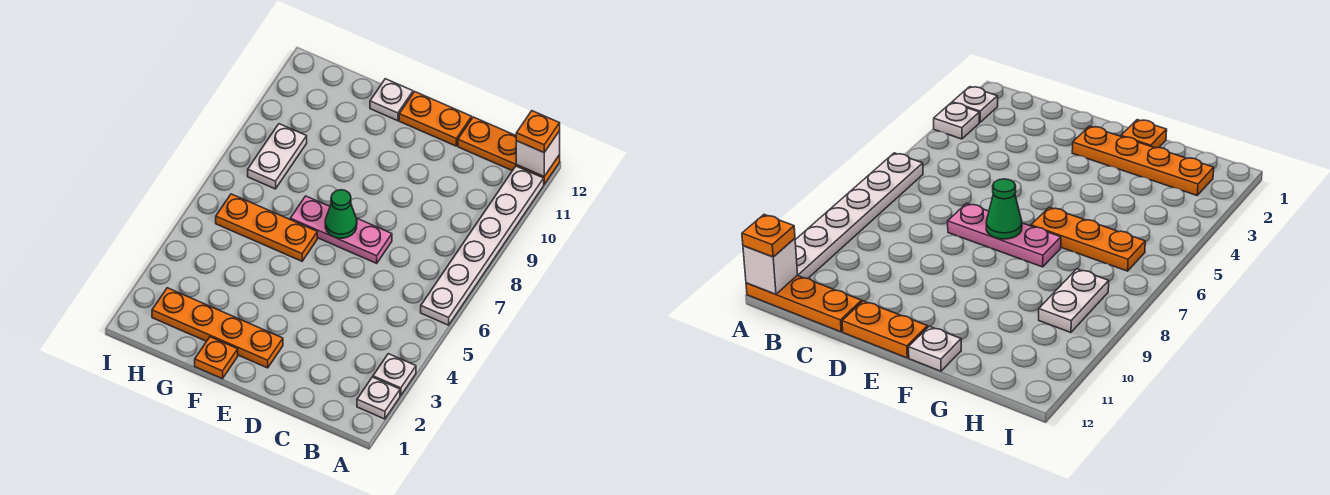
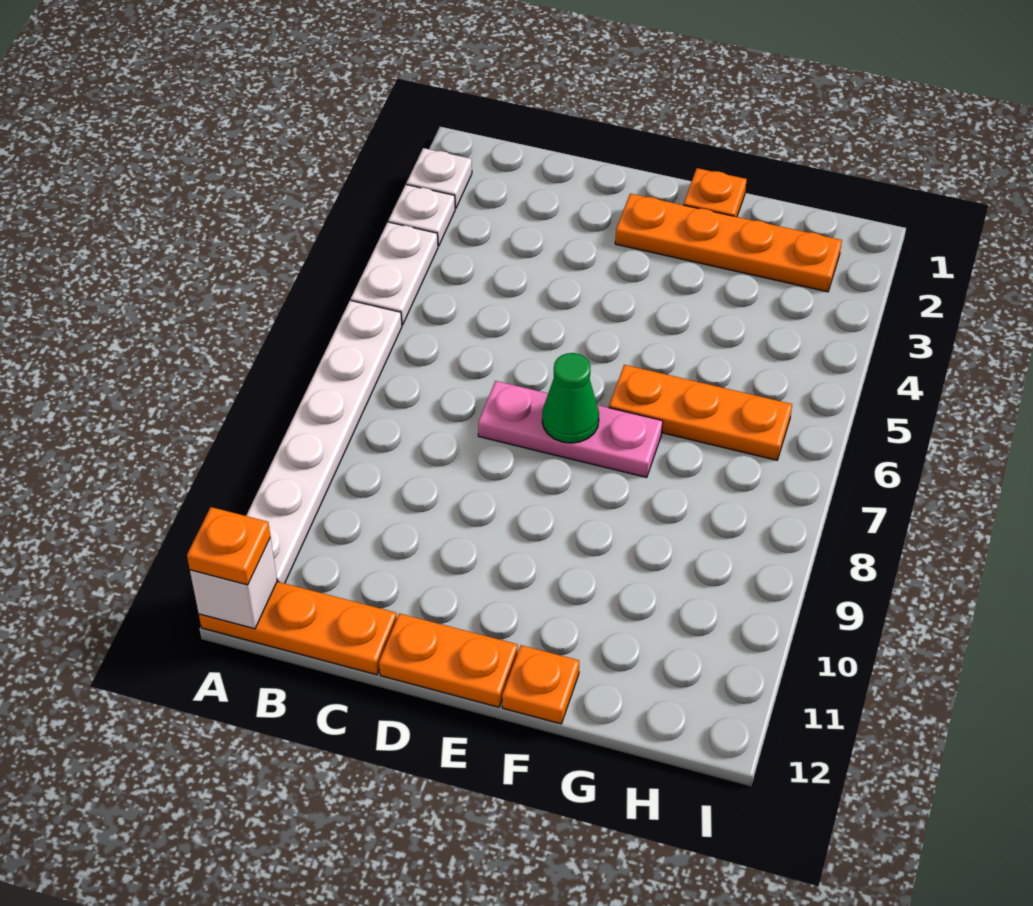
white plate F12 level 1 -> orange plate F12 level 1
white plate H8:H9 level 1 -> white plate A4:A5 level 1

